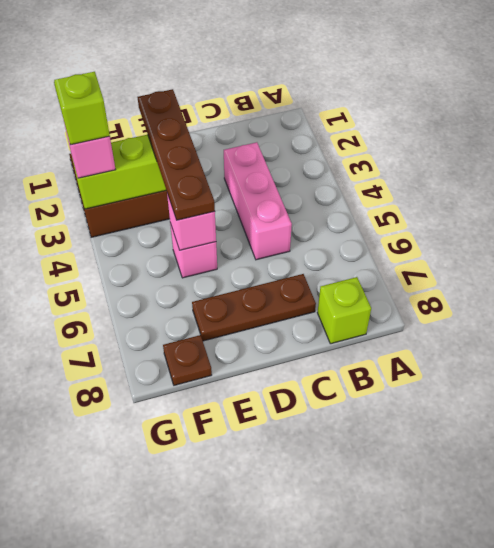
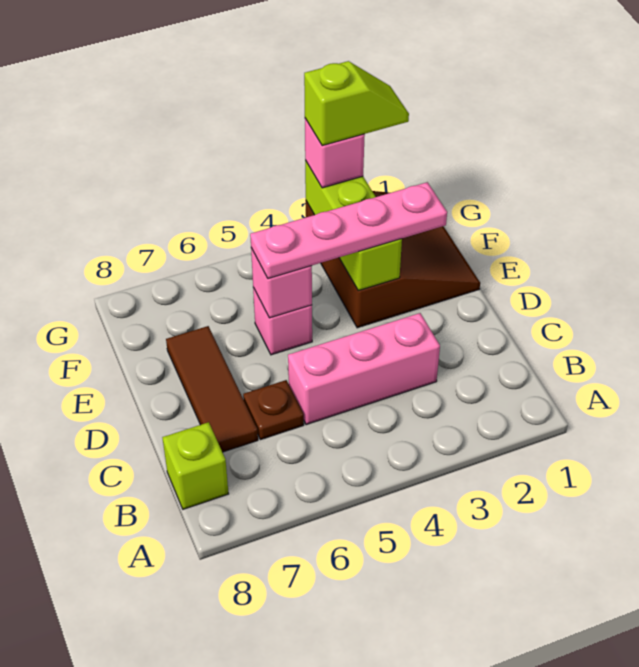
brown plate C7:E7 level 1 -> brown tile C7:E7 level 1
brown plate E2:E5 level 3 -> pink plate E2:E5 level 3
brown plate F8 level 1 -> brown plate C6 level 1

